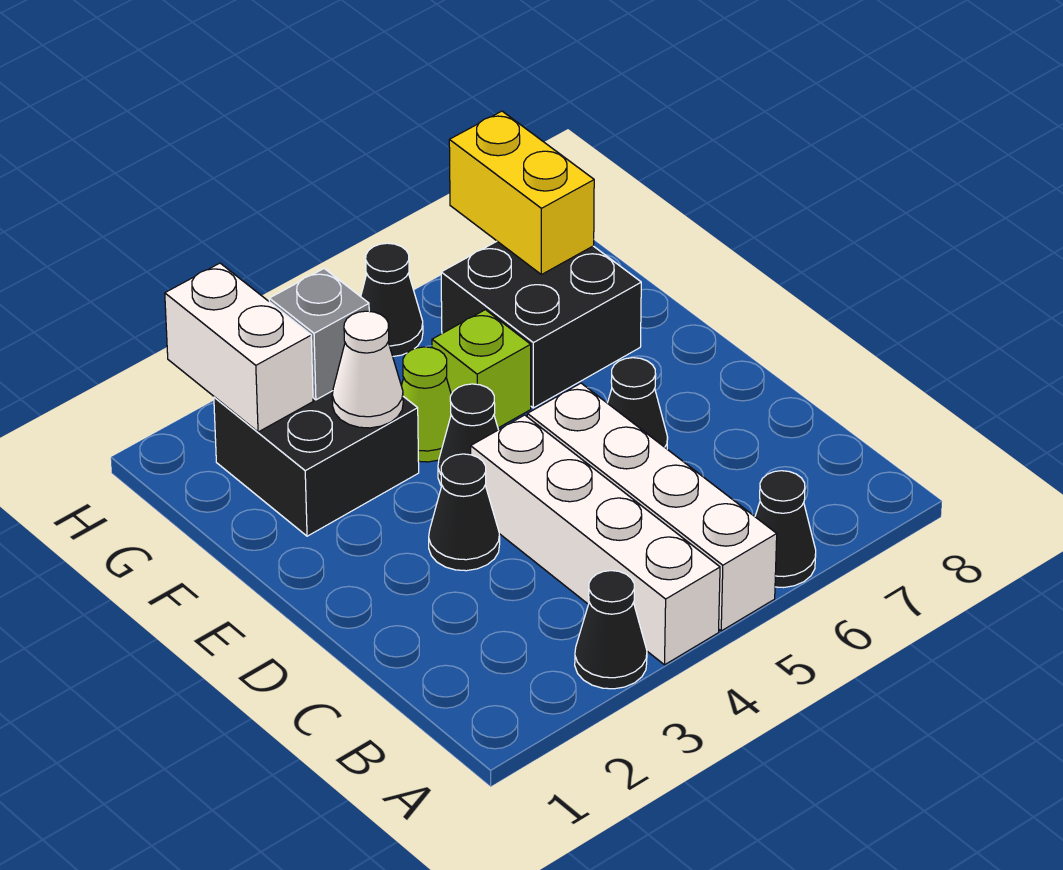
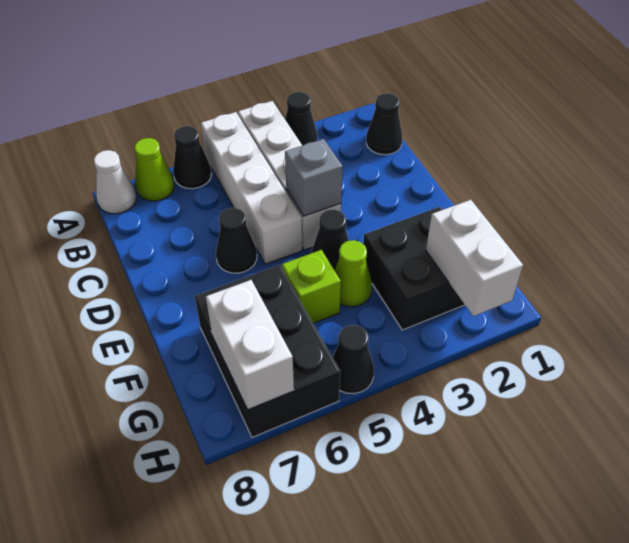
none -> lime cone A7 level 1
black cone D3 level 1 -> black cone B1 level 1
white cone F3 level 2 -> white cone A8 level 1
black brick F6:G7 level 1 -> black brick F6:H7 level 1
grey brick G3 level 2 -> grey brick D4 level 2
yellow brick G7:H7 level 2 -> white brick G7:H7 level 2

